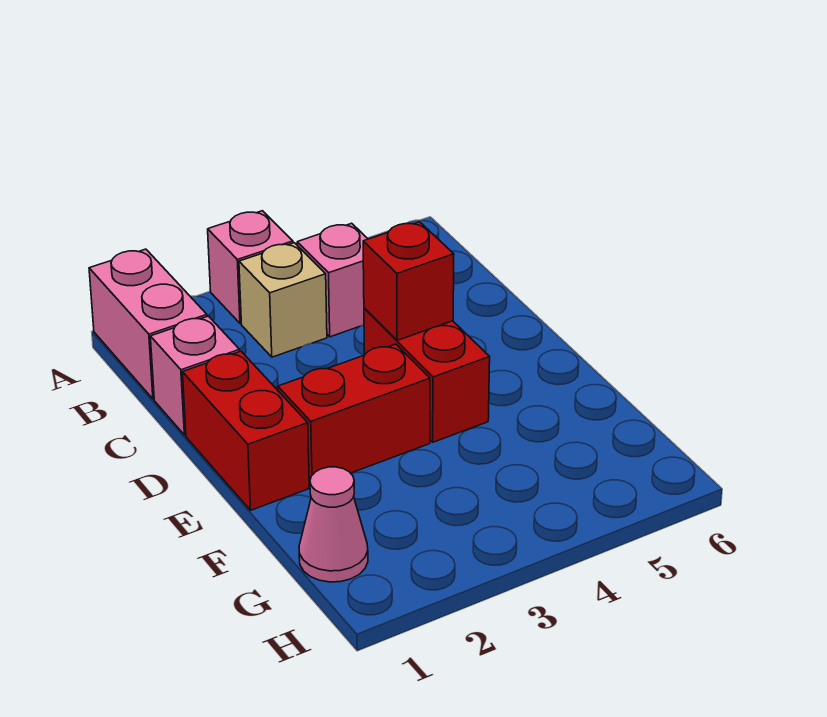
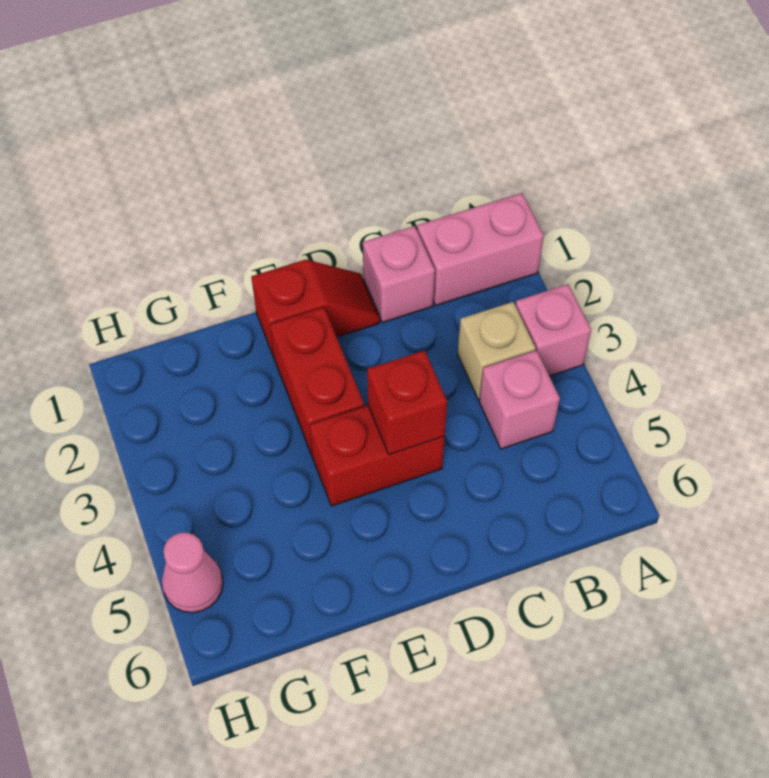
red brick D1:E1 level 1 -> red slope D1:E1 level 1 top E
pink cone G1 level 1 -> pink cone H5 level 1

